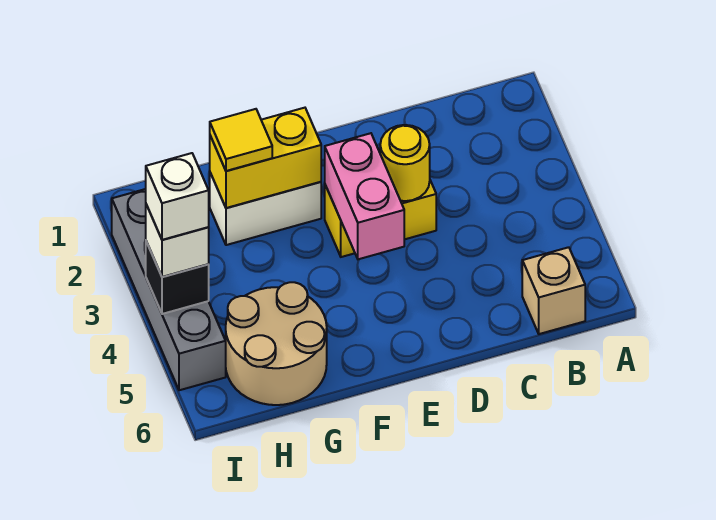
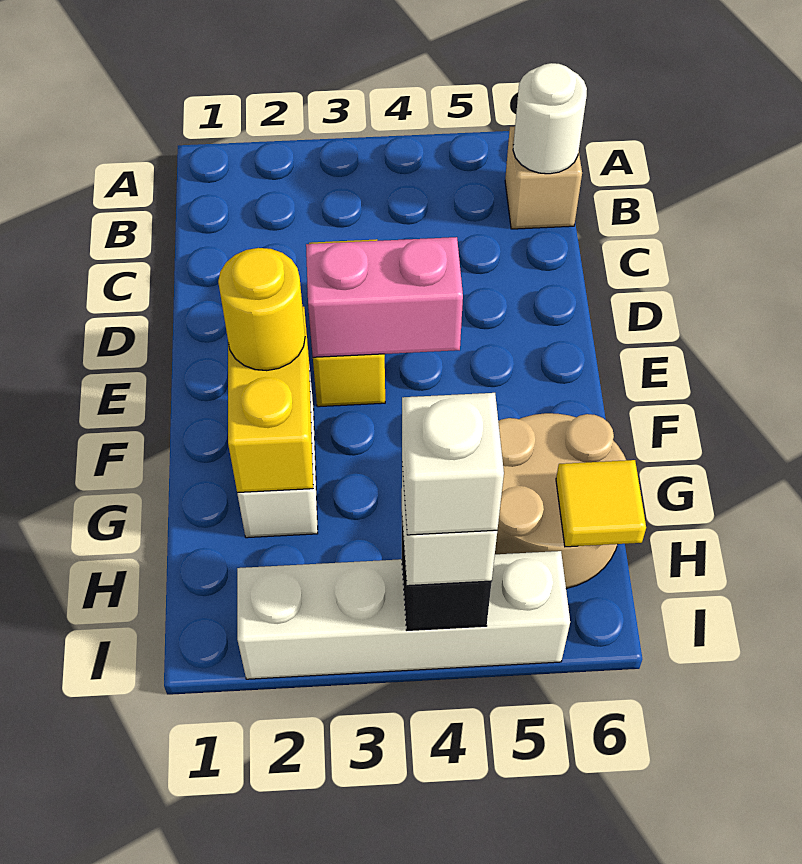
none -> white round brick B6 level 2
yellow round brick D3 level 2 -> yellow round brick F2 level 3
yellow tile G2 level 3 -> yellow tile H6 level 2
grey brick I2:I5 level 1 -> white brick I2:I5 level 1

